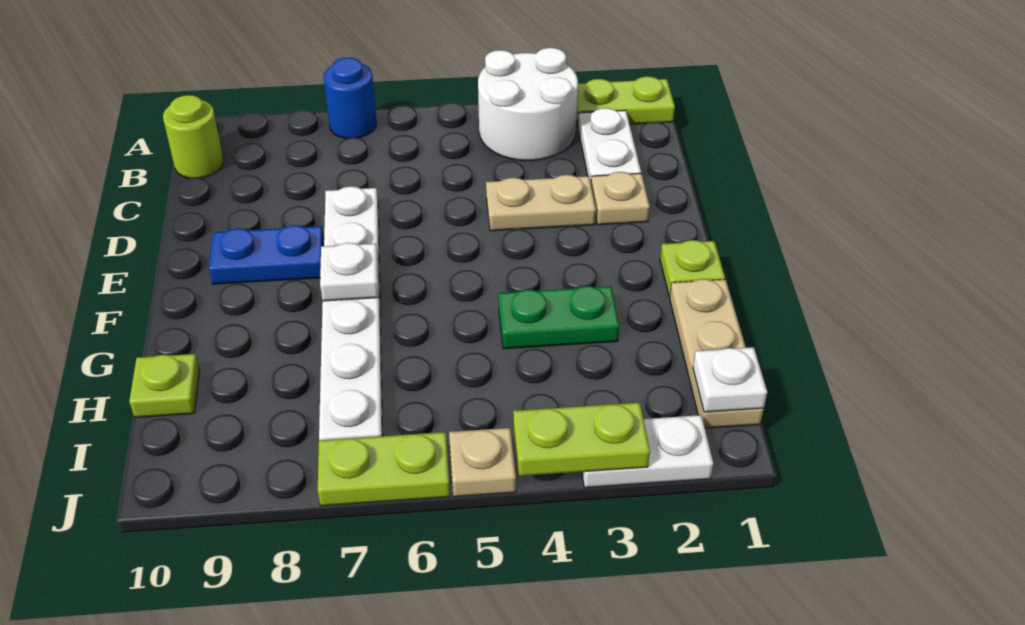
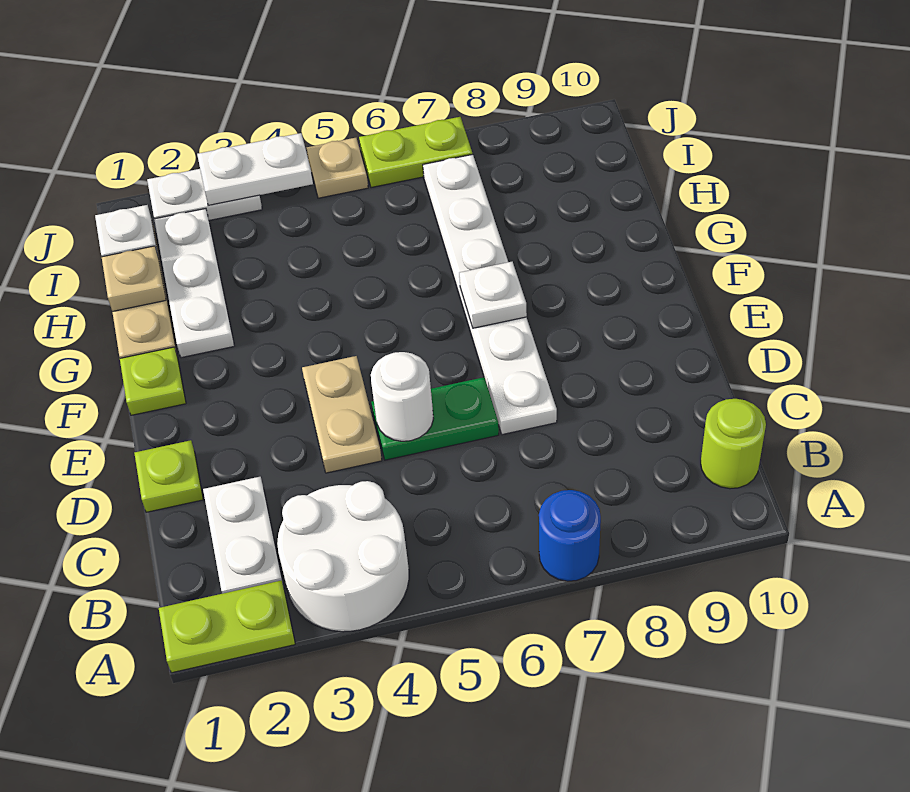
tan plate D2 level 1 -> tan plate H1 level 2
tan plate D3:D4 level 1 -> tan plate D4:E4 level 1
none -> white round brick D5 level 2
blue plate E8:E9 level 1 -> none
none -> white plate G2:I2 level 1
green plate G3:G4 level 1 -> green plate D5:D6 level 1
lime plate H10 level 1 -> lime plate D1 level 1
lime plate J3:J4 level 2 -> white plate J3:J4 level 2

